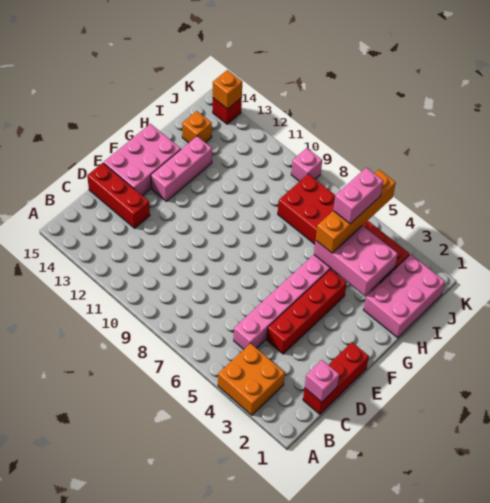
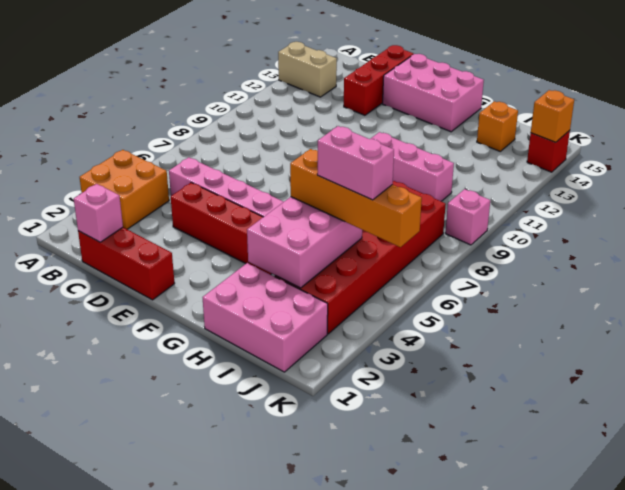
none -> tan brick A13:B13 level 1
pink brick F13:H13 level 1 -> pink brick G10:I10 level 1

